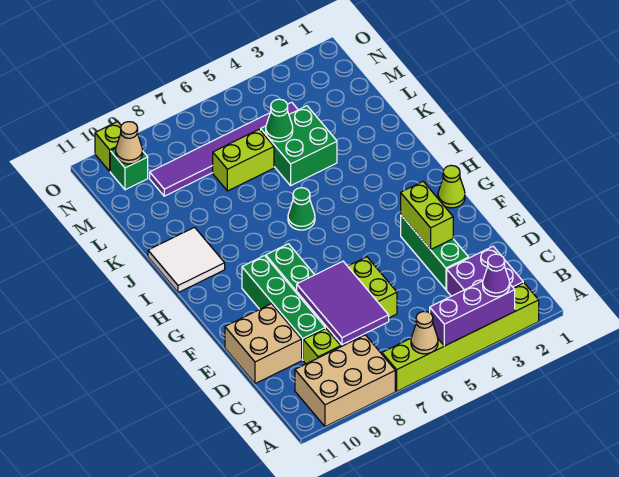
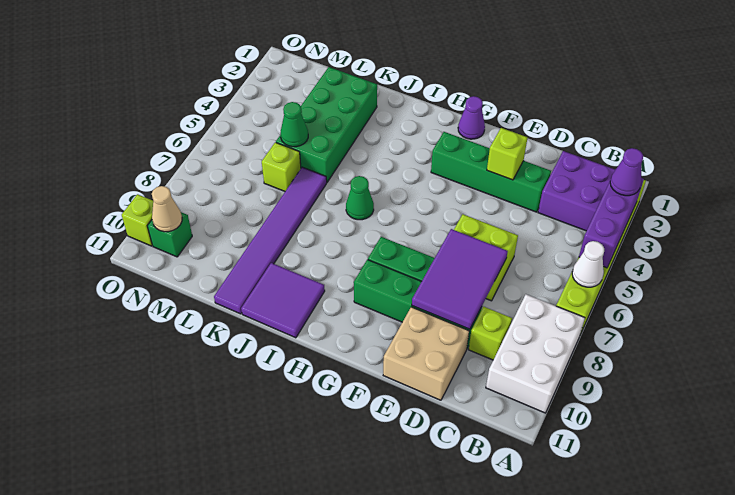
tan cone A6 level 2 -> white cone A6 level 2
tan brick A8:B10 level 1 -> white brick A8:B10 level 1
purple tile C7:E8 level 2 -> purple tile D7:E9 level 2
green brick D3:F3 level 1 -> green brick D3:G3 level 1
lime brick E3:F3 level 2 -> lime brick E3 level 2
lime cone G1 level 1 -> purple cone G1 level 1
white tile I10:J11 level 1 -> purple tile I10:J11 level 1
green brick K4:L5 level 1 -> green brick K2:L5 level 1
lime brick L6:L7 level 1 -> lime brick L6 level 1
purple tile M4:M9 level 1 -> purple tile K6:K11 level 1

